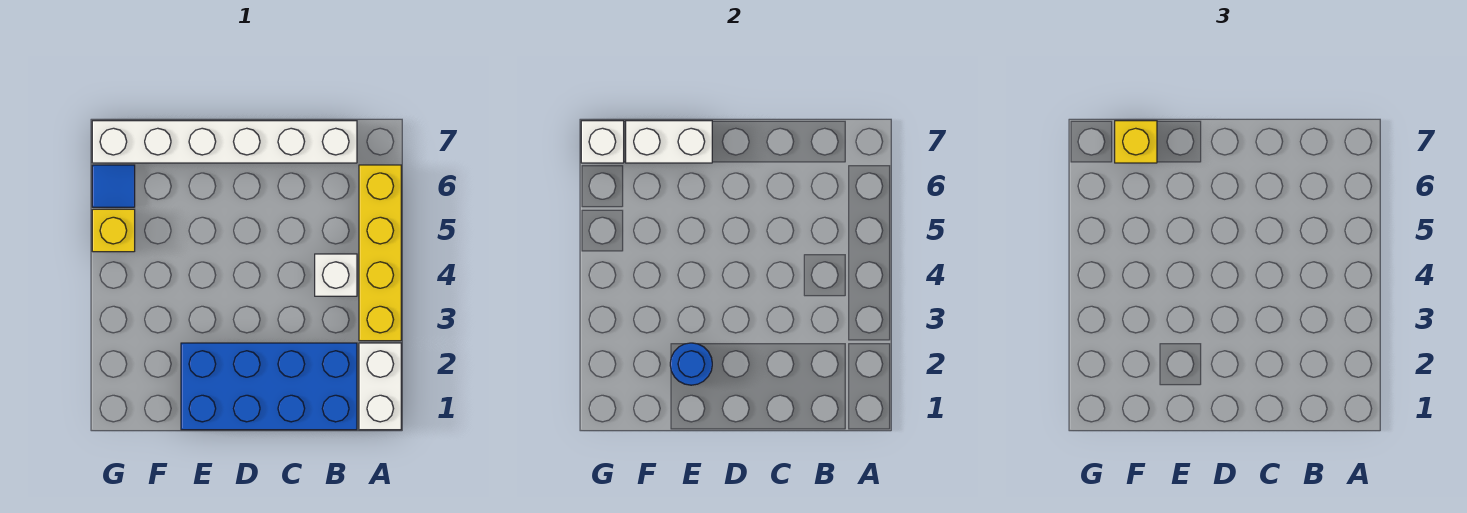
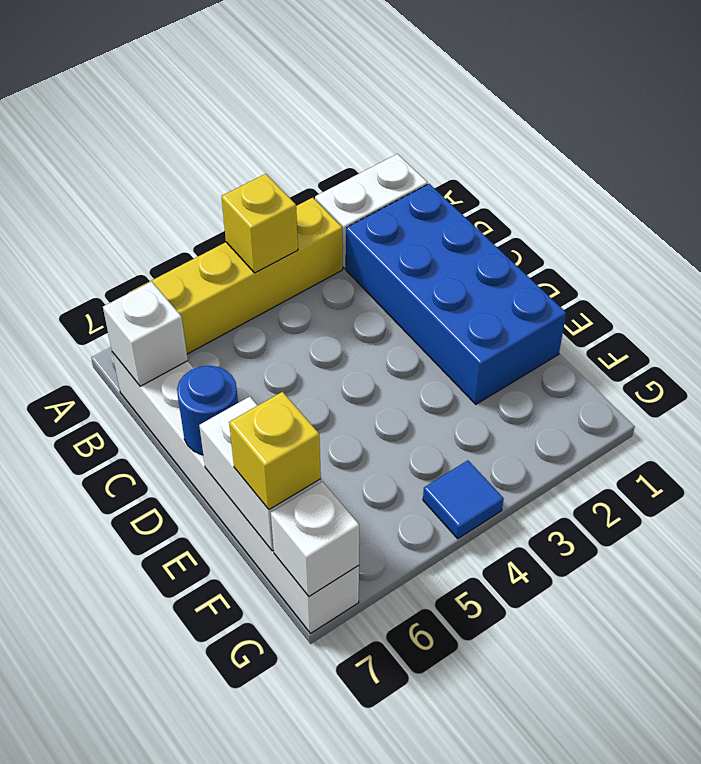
white brick B4 level 1 -> white brick B7 level 2
blue round brick E2 level 2 -> blue round brick D7 level 2
yellow brick G5 level 1 -> yellow brick A4 level 2
blue tile G6 level 1 -> blue tile G4 level 1

